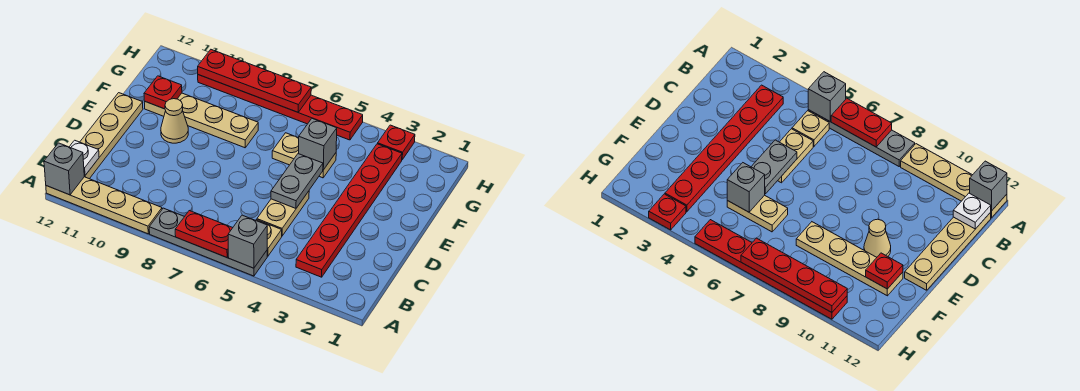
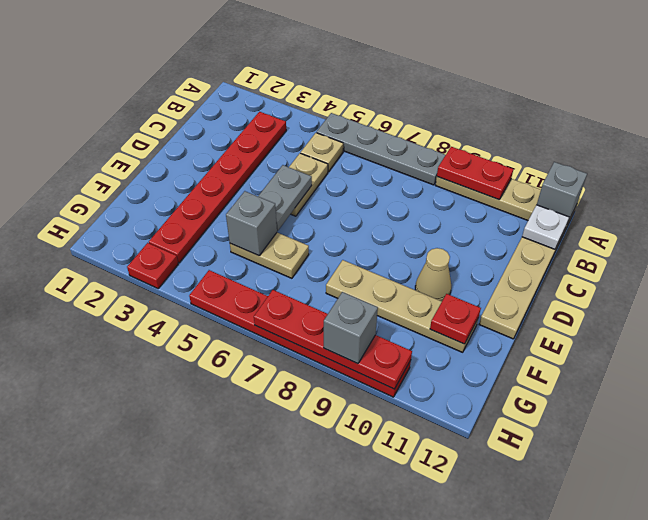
grey brick A5 level 2 -> grey brick H9 level 3
red plate A6:A7 level 2 -> red plate A9:A10 level 2

